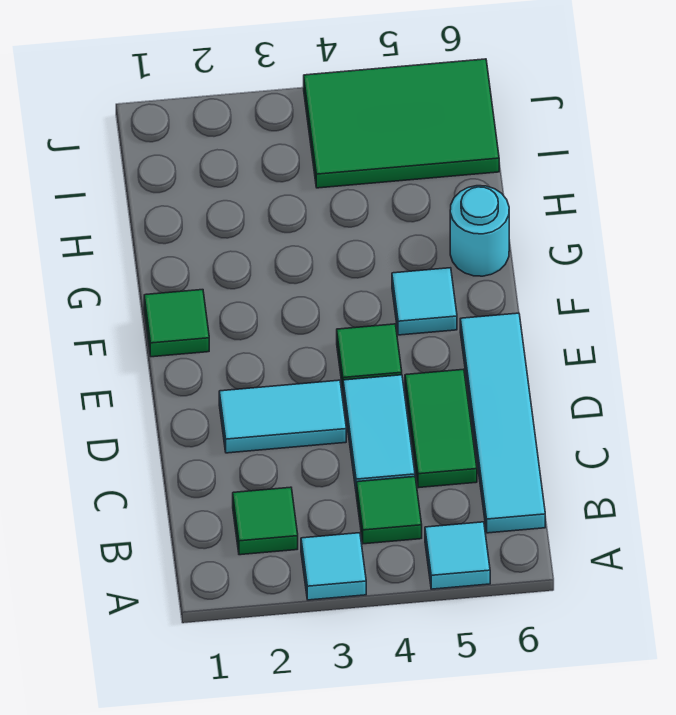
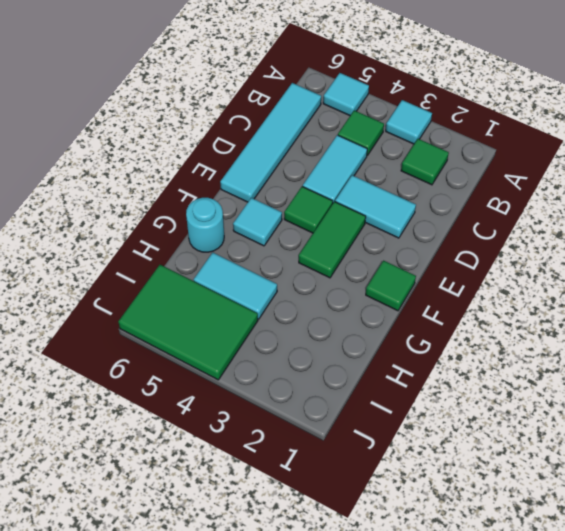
green tile C5:D5 level 1 -> green tile E3:F3 level 1
none -> cyan tile H4:H5 level 1

